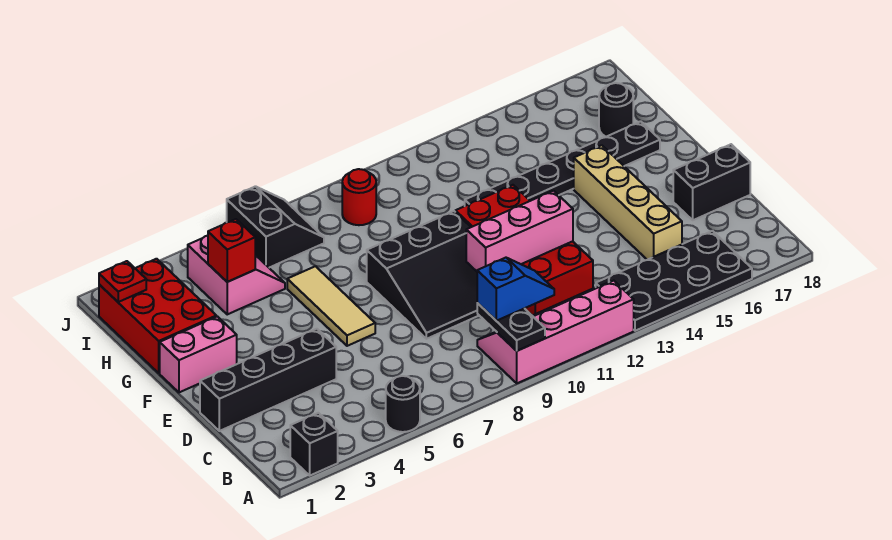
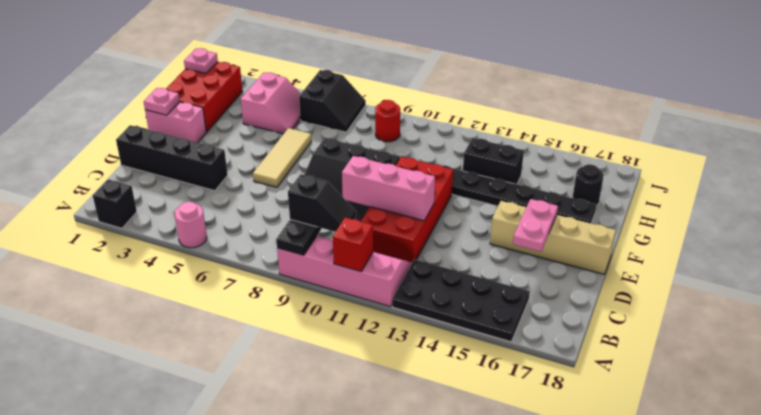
black round brick A5 level 1 -> pink round brick A5 level 1
blue slope B9:B10 level 3 top 9 -> black slope B9:B10 level 3 top 9
tan brick C15:F15 level 1 -> tan brick E15:E18 level 1
none -> pink plate D16:E16 level 2
black brick D17:D18 level 1 -> black brick H13:H14 level 1
none -> pink plate F1 level 2
red brick H4 level 2 -> red brick A11 level 2
red plate I1 level 2 -> pink plate I1 level 2

